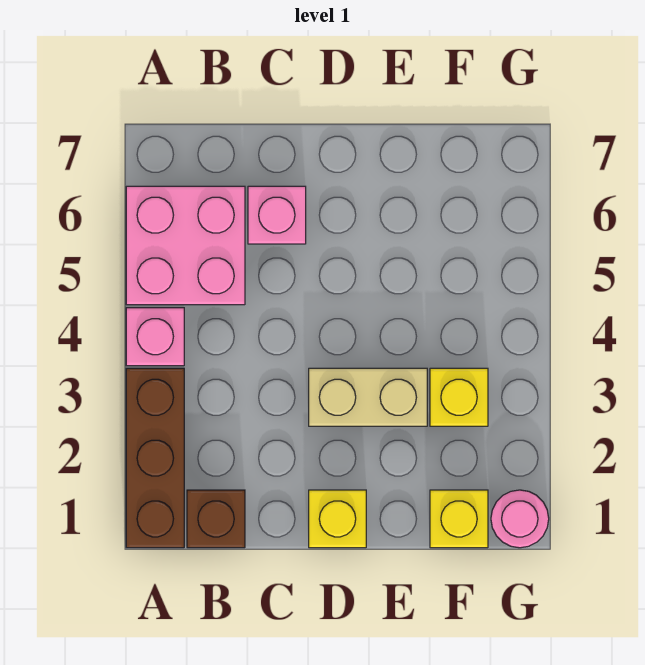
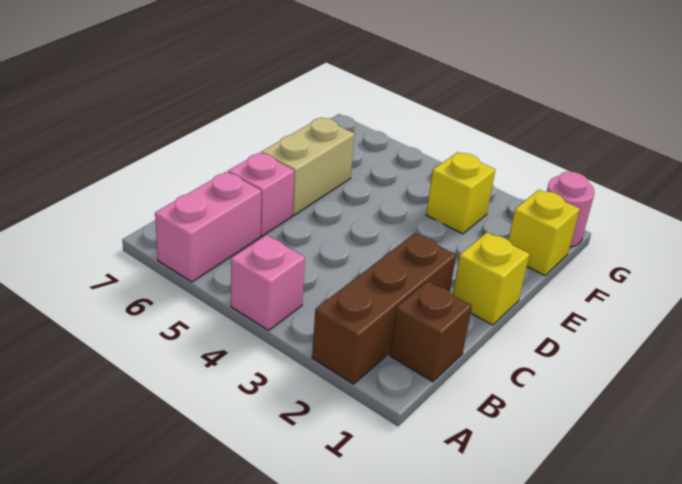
brown brick A1:A3 level 1 -> brown brick A2:C2 level 1
pink brick A5:B6 level 1 -> pink brick A6:B6 level 1
tan brick D3:E3 level 1 -> tan brick D6:E6 level 1

